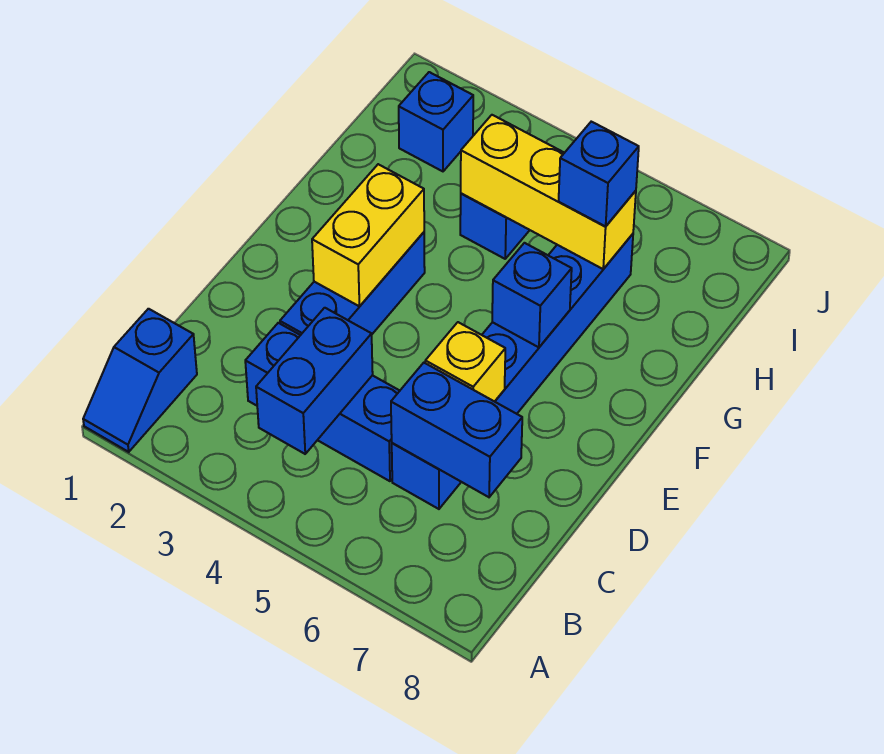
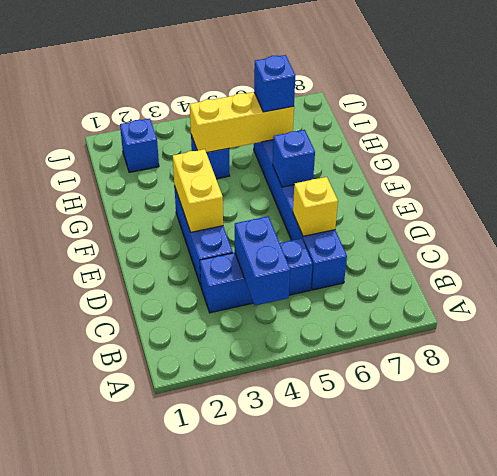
blue slope A1:B1 level 1 top B -> none
blue brick C6:C7 level 2 -> none

